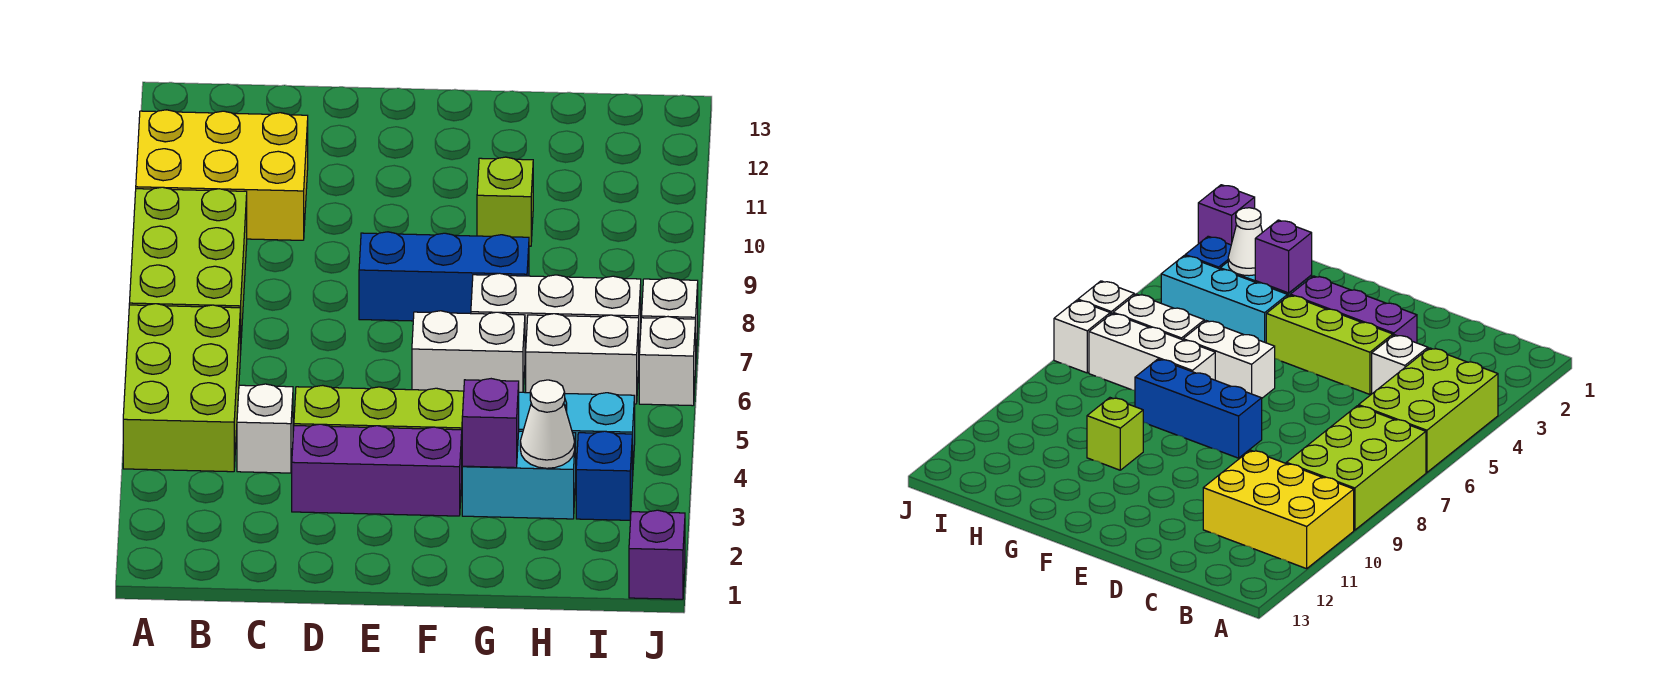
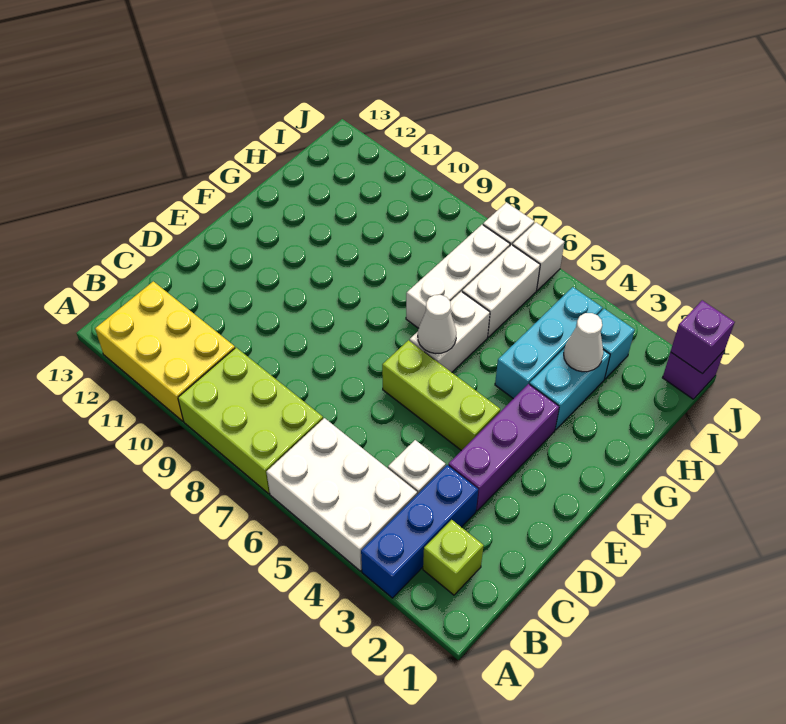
lime brick A4:B6 level 1 -> white brick A4:B6 level 1
yellow brick A10:C11 level 1 -> yellow brick A10:B12 level 1
lime brick D4:F4 level 1 -> lime brick E4:E6 level 1
blue brick E8:G8 level 1 -> blue brick A3:C3 level 1
none -> white cone F6 level 2
purple brick G3 level 2 -> purple brick J1 level 2
lime brick G10 level 1 -> lime brick B2 level 1
blue brick I3 level 1 -> cyan brick I3 level 1

